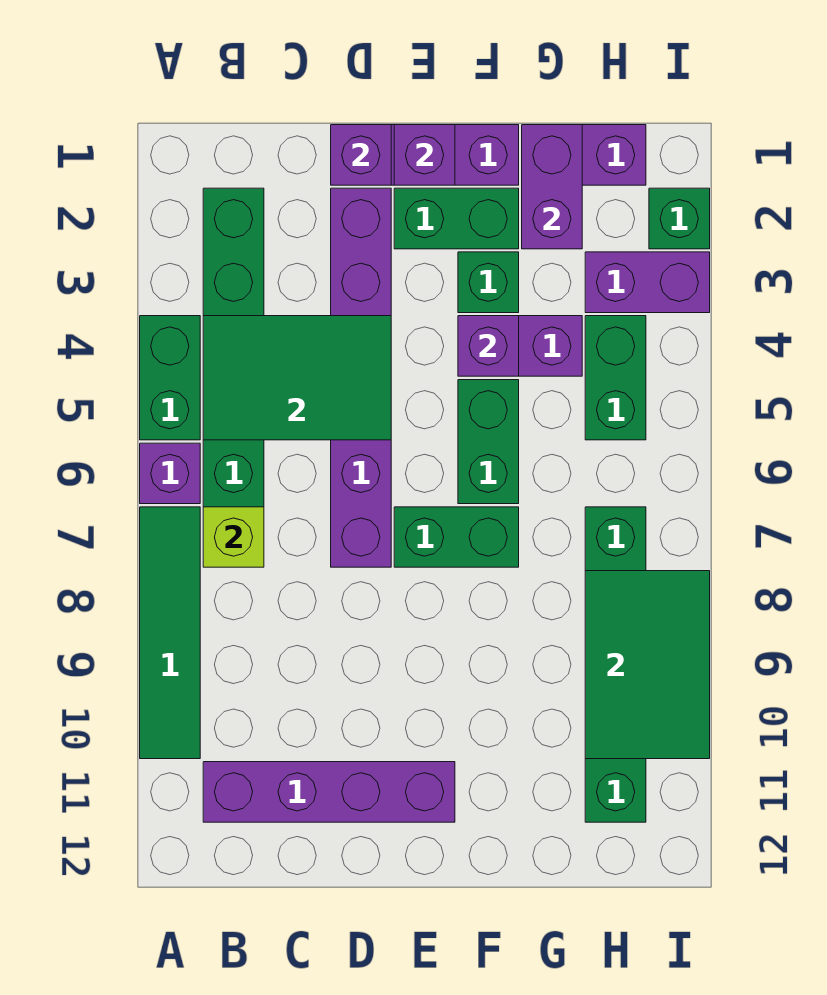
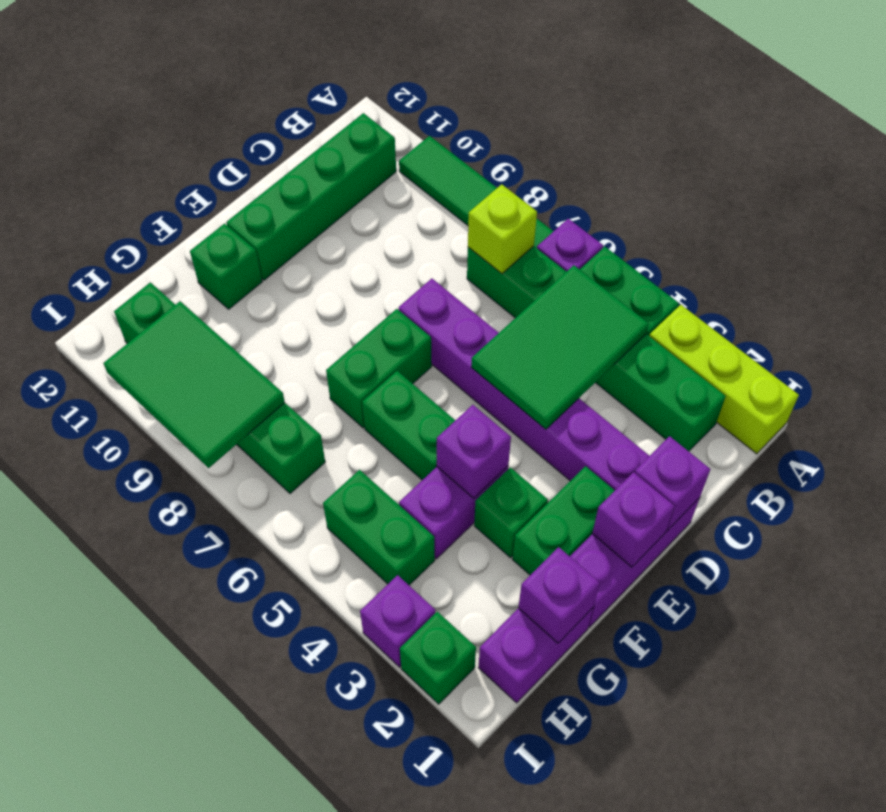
none -> lime brick A1:A3 level 1
purple brick B11:E11 level 1 -> green brick B11:E11 level 1
none -> green brick F11 level 1
purple brick G1:G2 level 2 -> purple brick G1 level 2
purple brick H3:I3 level 1 -> purple brick I3 level 1

